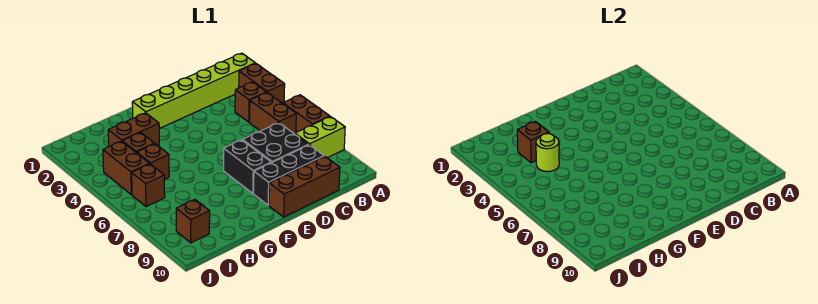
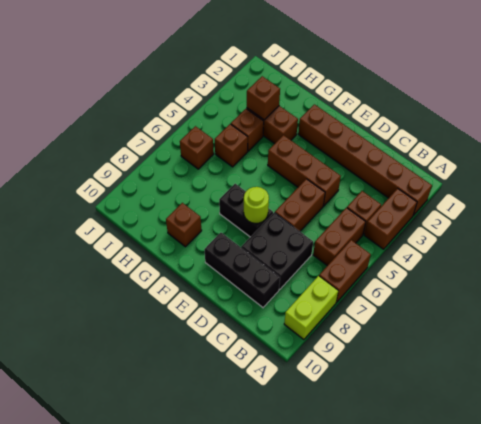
lime brick A2:F2 level 1 -> brown brick A2:F2 level 1
lime brick A8:B8 level 1 -> lime brick A8:A9 level 1
brown brick C10:E10 level 1 -> brown brick D4:F4 level 1
black brick E7:E8 level 1 -> black brick E7:F7 level 1
lime round brick H4 level 2 -> lime round brick E7 level 2
brown brick I4:I5 level 1 -> brown brick D5:D6 level 1
brown brick I9 level 1 -> brown brick G9 level 1

